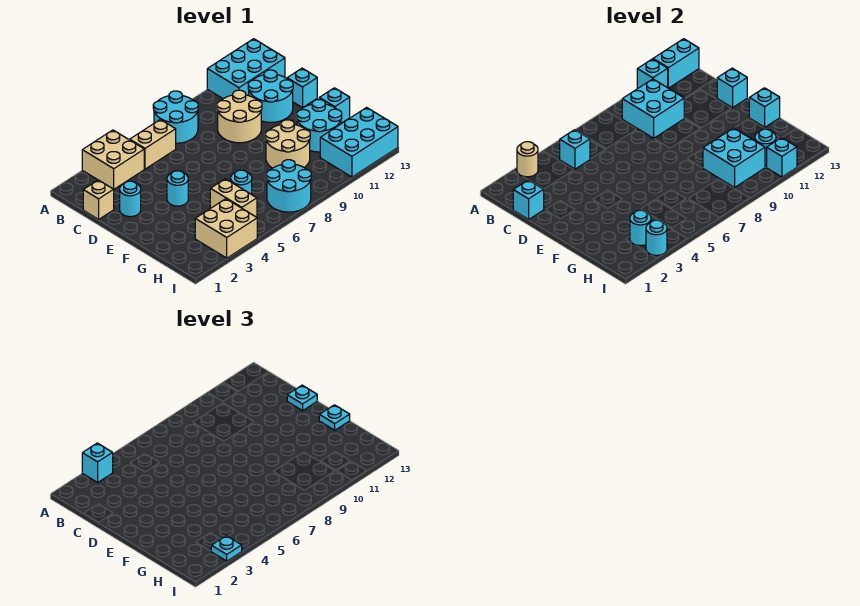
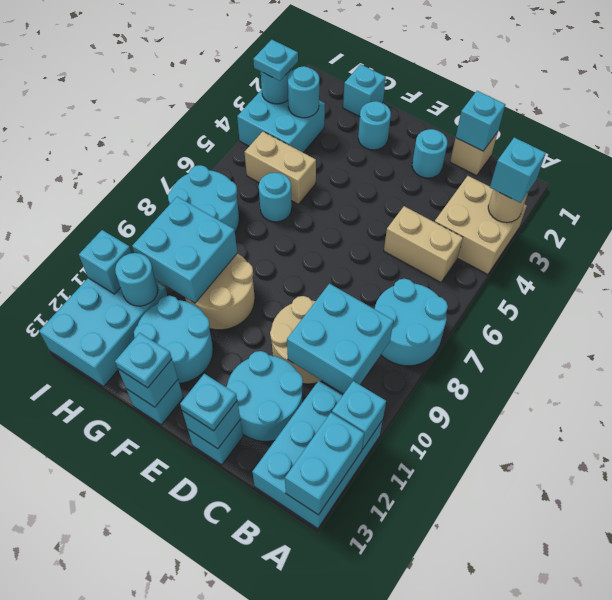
tan brick B5:B6 level 1 -> tan brick B5:C5 level 1
cyan brick B5 level 2 -> cyan brick G1 level 1
cyan round brick E4 level 1 -> cyan round brick F2 level 1
tan brick H3:I4 level 1 -> cyan brick H3:I4 level 1

